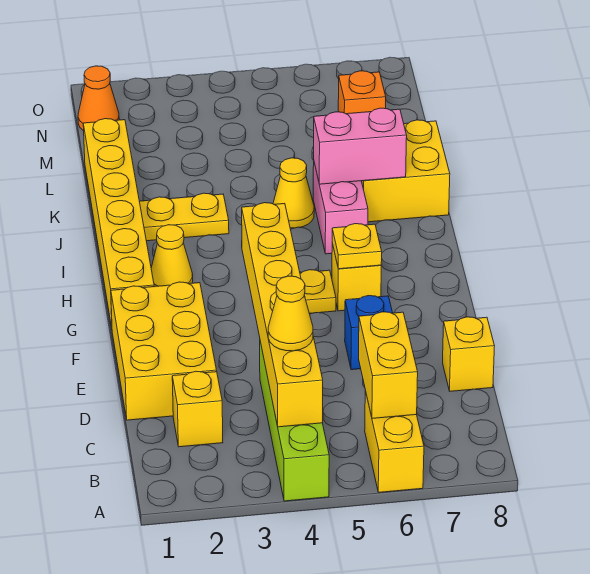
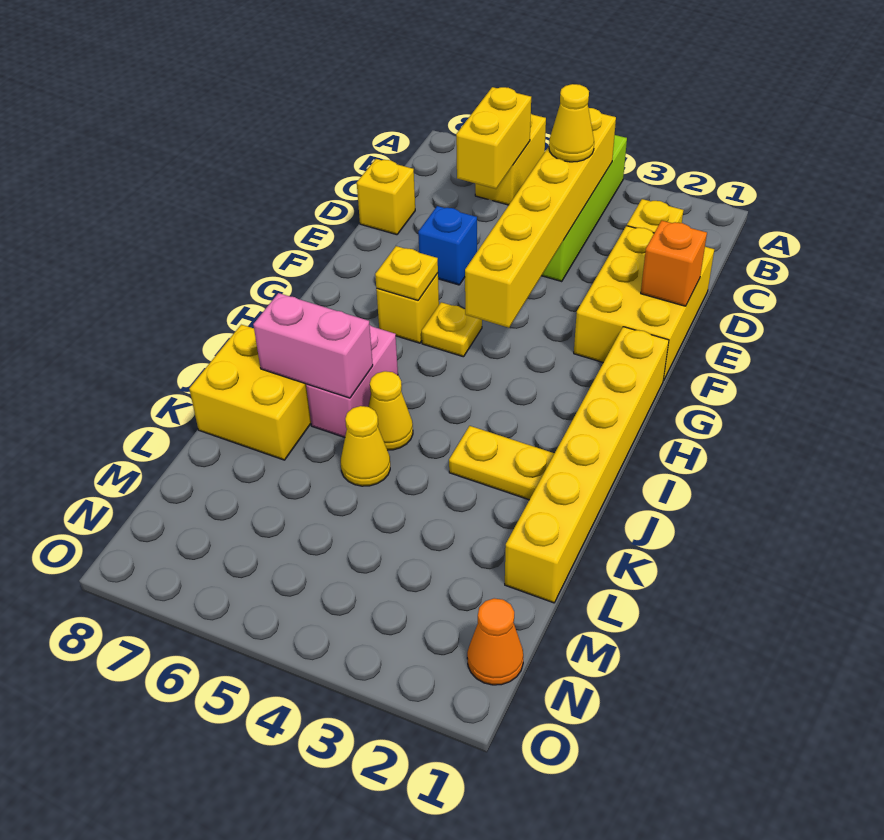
yellow cone H2 level 1 -> yellow cone K5 level 1
orange brick M7 level 1 -> orange brick E1 level 2

